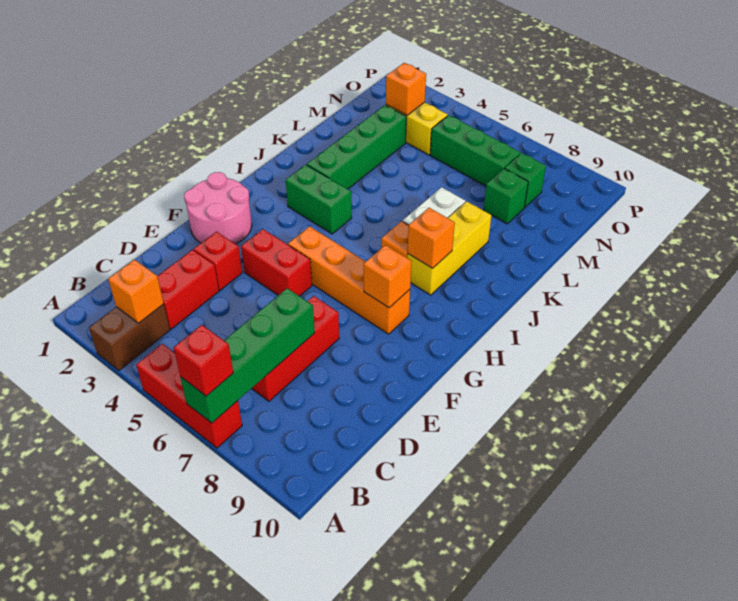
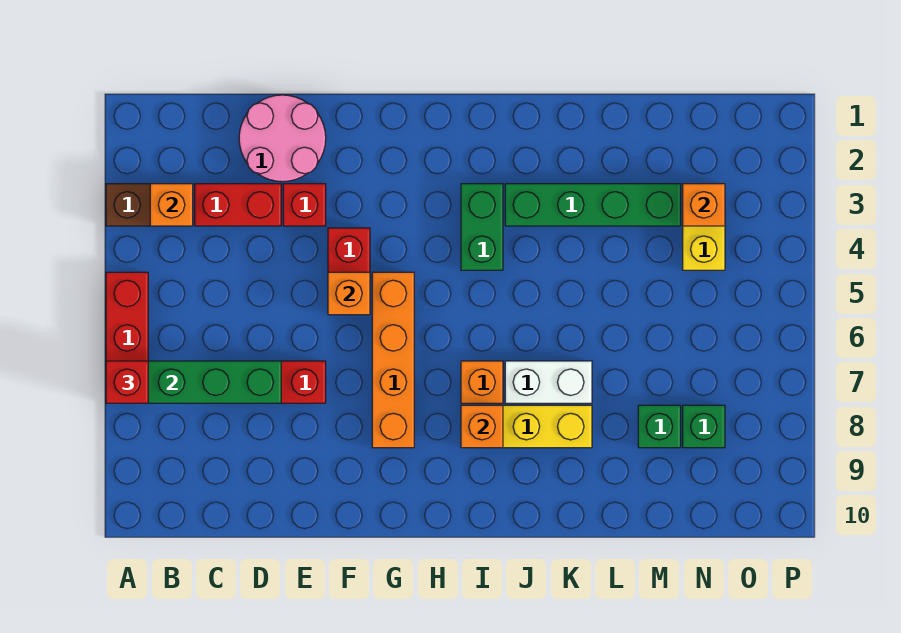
pink round brick F1:G2 level 1 -> pink round brick D1:E2 level 1
orange brick G8 level 2 -> orange brick F5 level 2
green brick N5:N7 level 1 -> none

